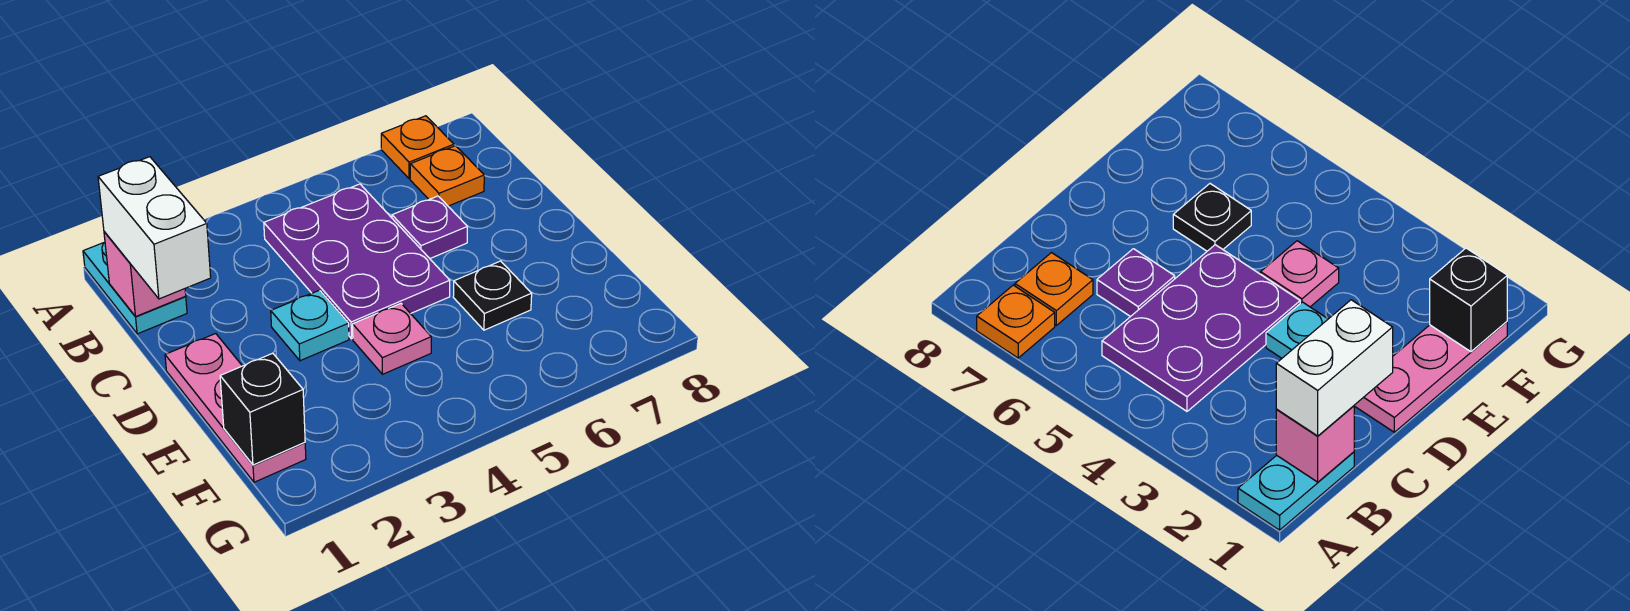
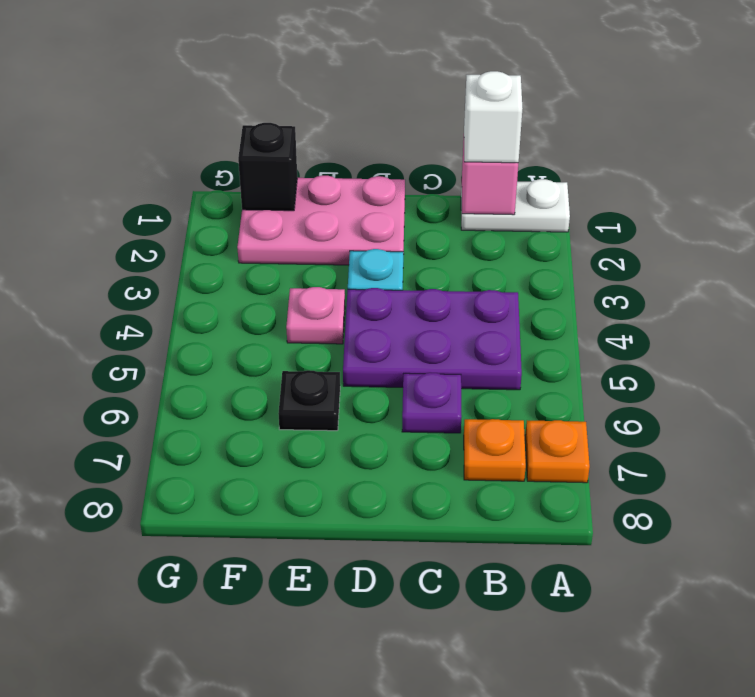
cyan plate A1:B1 level 1 -> white plate A1:B1 level 1
white brick B1:C1 level 3 -> white brick B1 level 3
pink plate D1:F1 level 1 -> pink plate D1:F2 level 1

